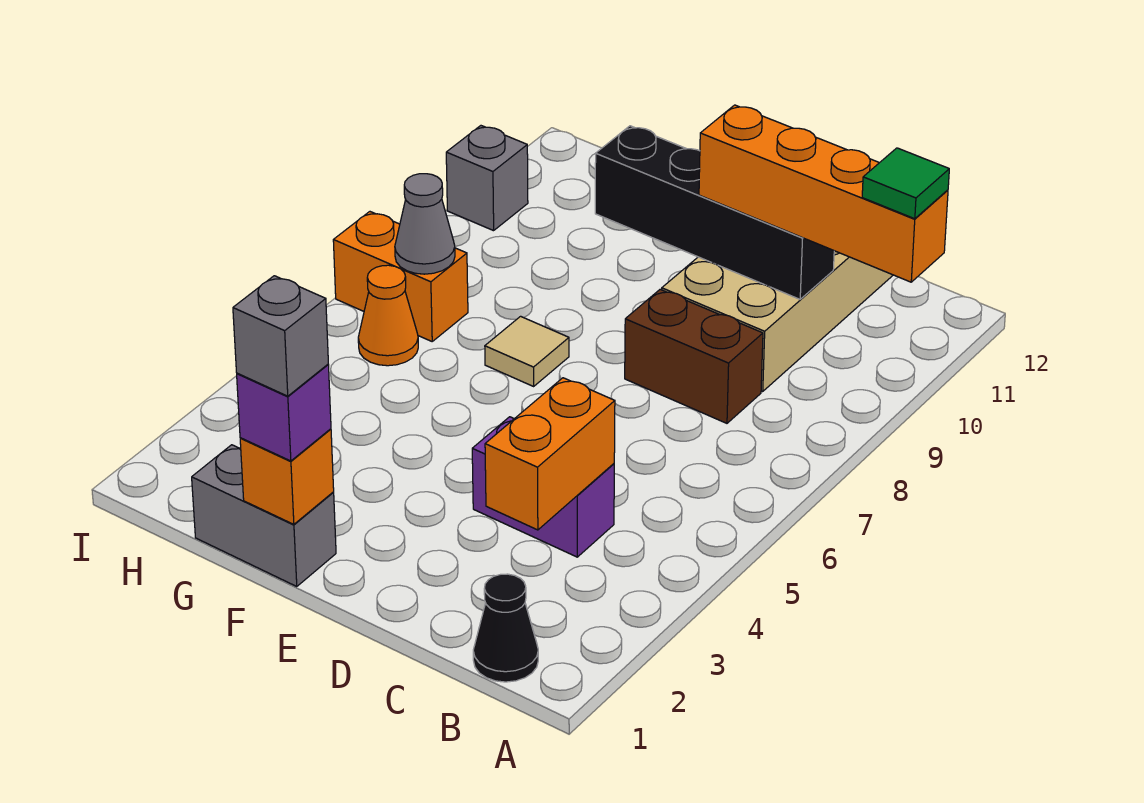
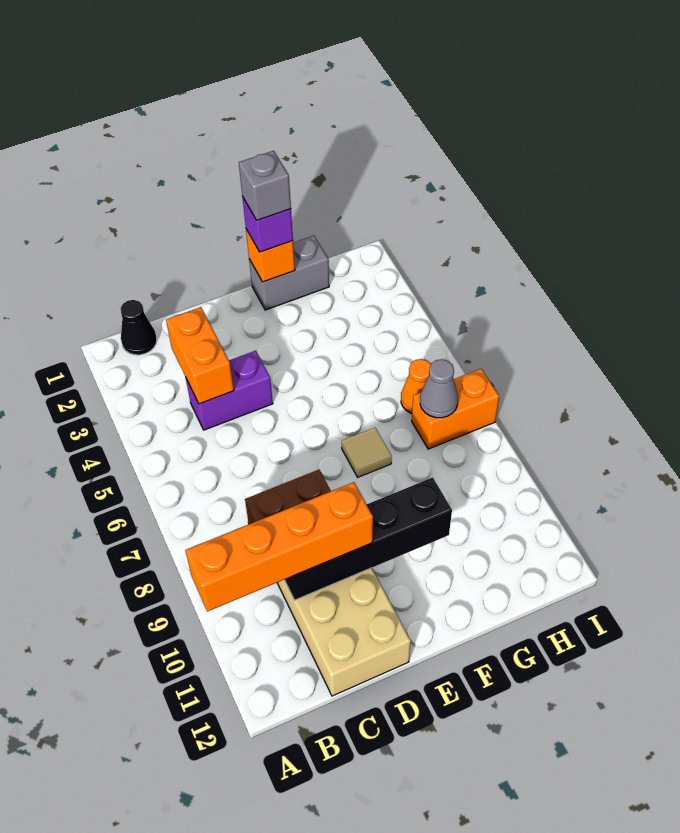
green tile A10 level 4 -> none
grey brick I10 level 1 -> none

